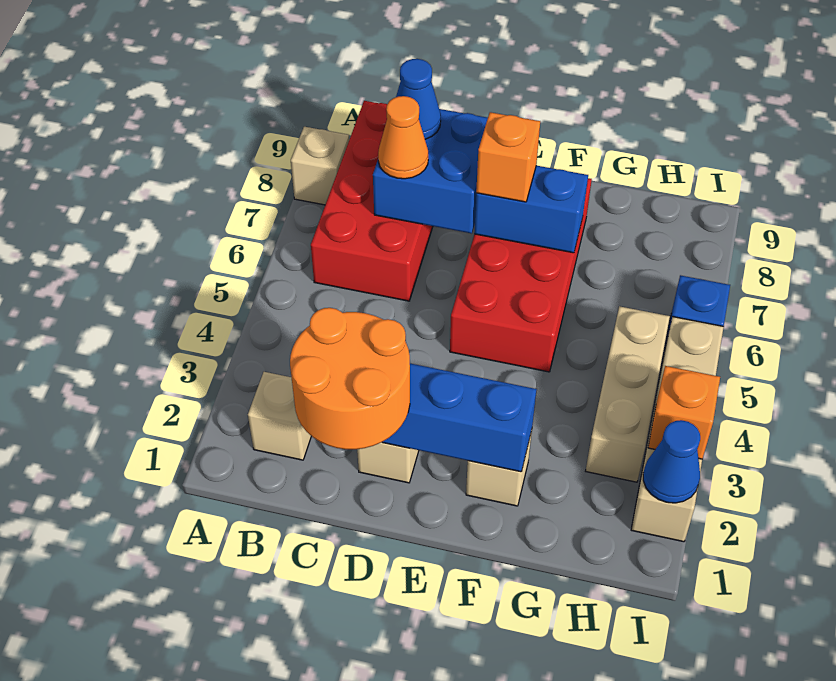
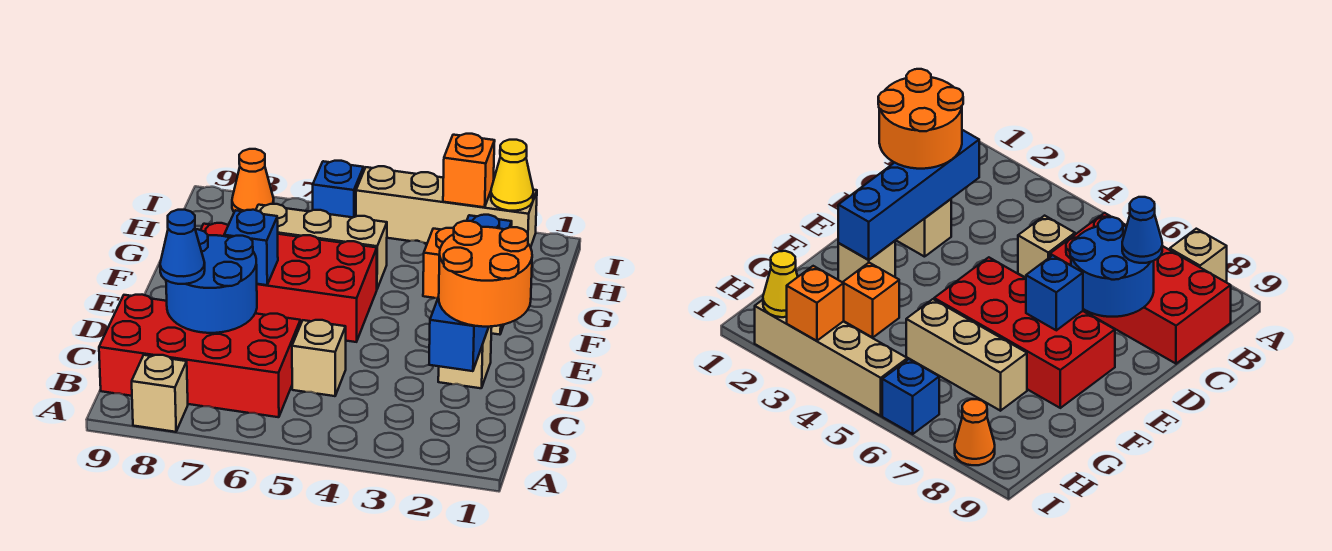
tan brick B2 level 1 -> tan brick C5 level 1
blue brick C7:D8 level 2 -> blue round brick C7:D8 level 2
orange cone C7 level 3 -> orange cone I8 level 1
blue brick E7:F7 level 2 -> blue brick E7 level 2
orange brick E7 level 3 -> orange brick G3 level 1
tan brick H3:H5 level 1 -> tan brick G5:G7 level 1
blue cone I2 level 2 -> yellow cone I2 level 2

